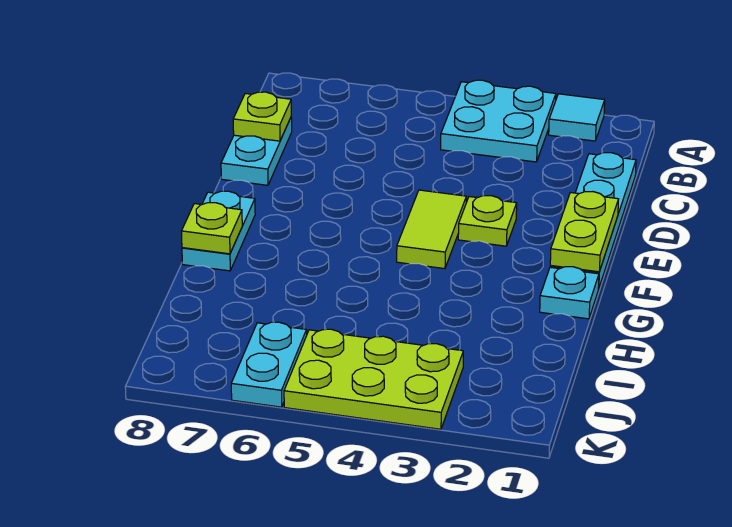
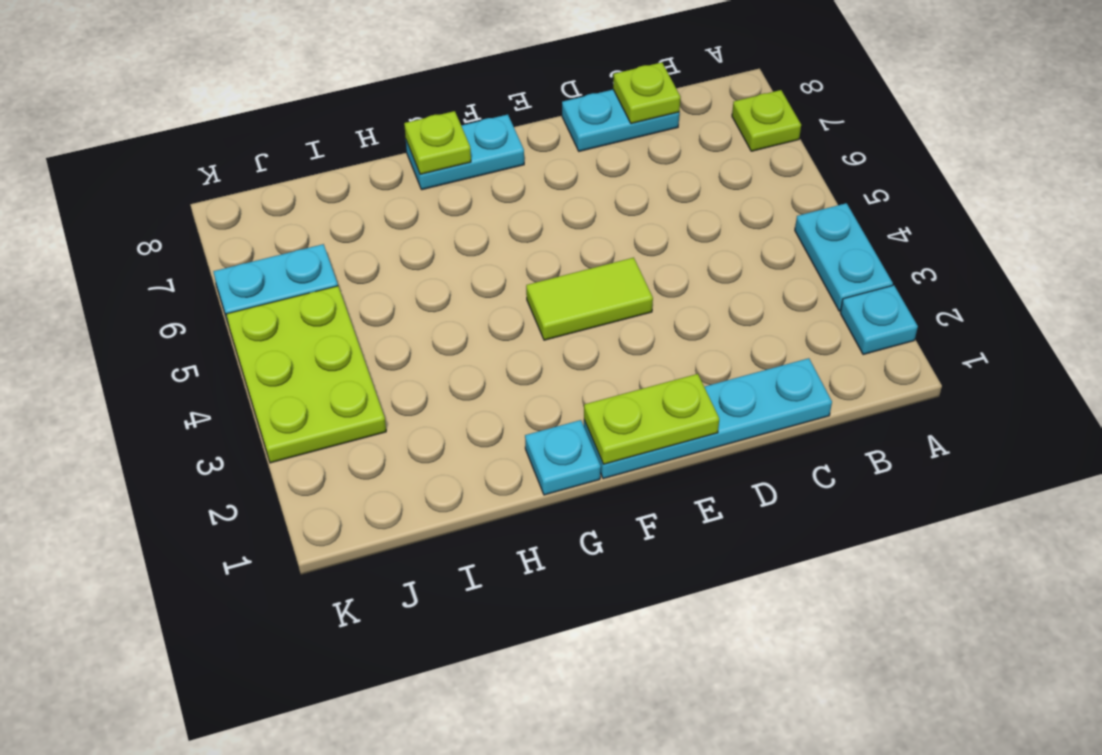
cyan tile A2 level 1 -> cyan plate A2 level 1
cyan plate A3:B4 level 1 -> cyan plate A3:A4 level 1
lime plate E3 level 1 -> lime plate A7 level 1

